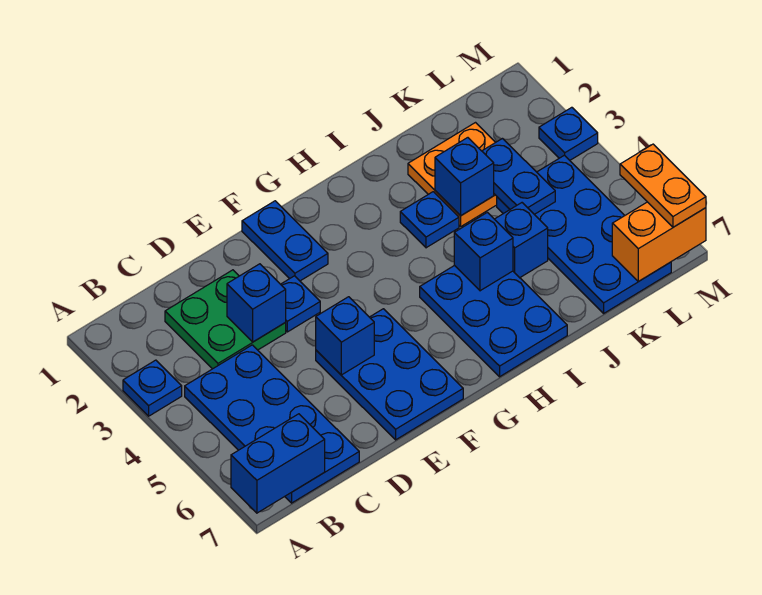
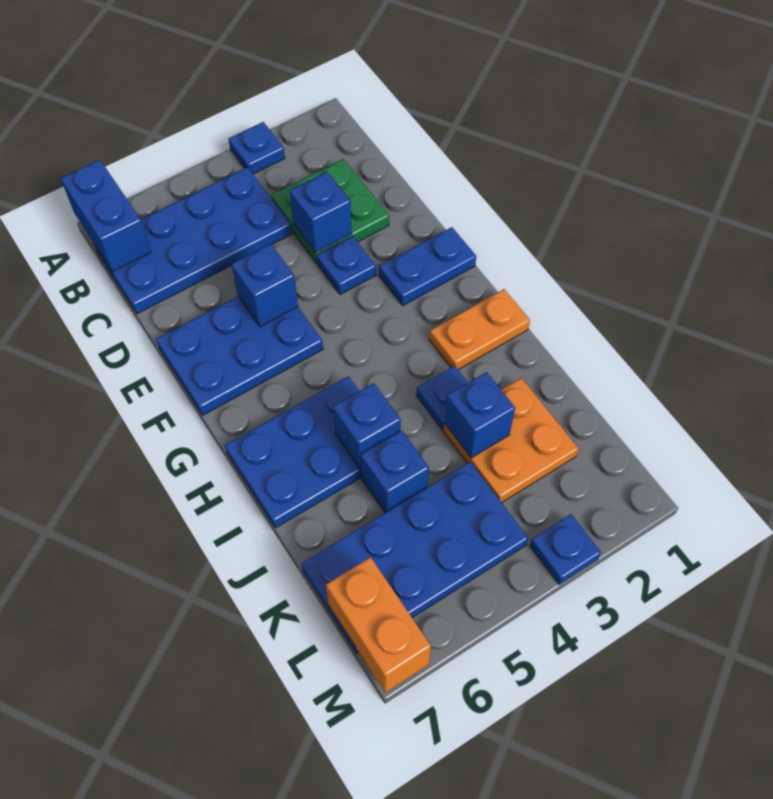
blue plate K3:K4 level 2 -> none
orange plate M6:M7 level 3 -> orange plate H1:H2 level 1

